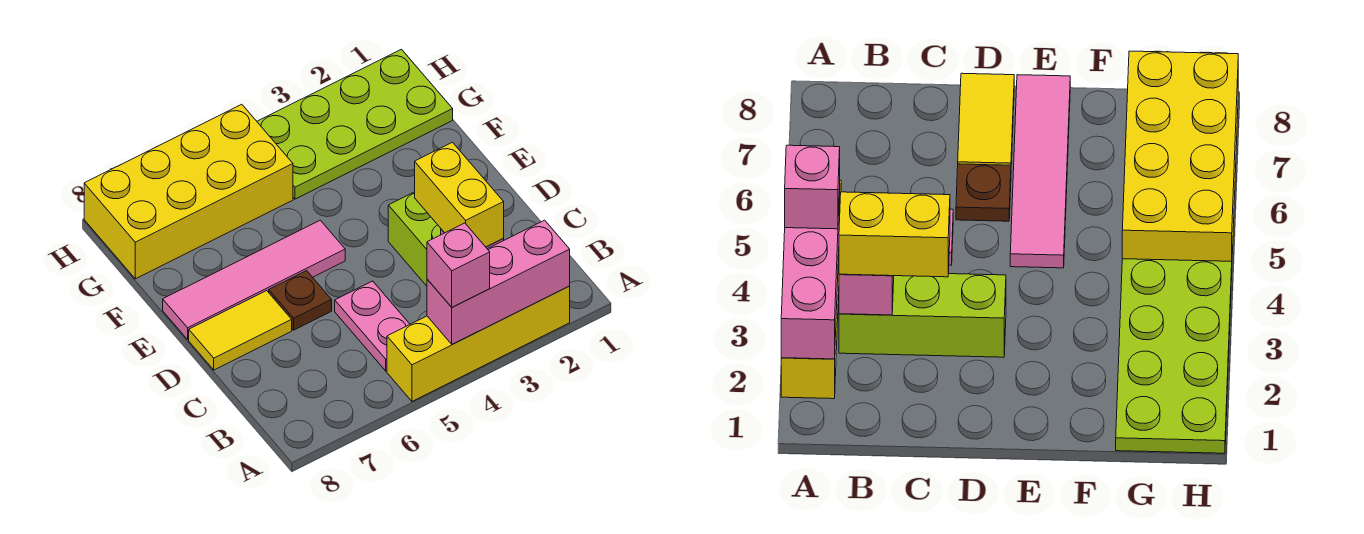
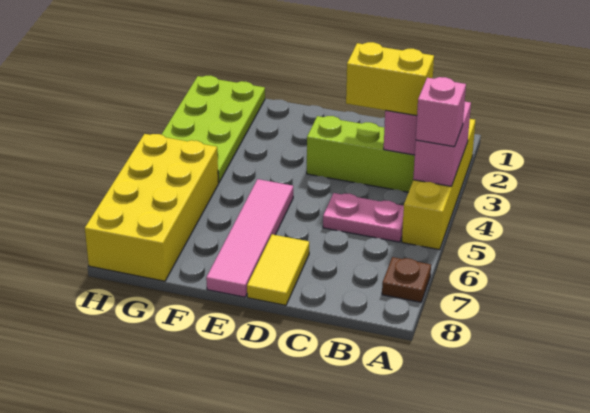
pink brick A2:A4 level 2 -> pink brick A3:A4 level 2
brown plate D6 level 1 -> brown plate A7 level 1

